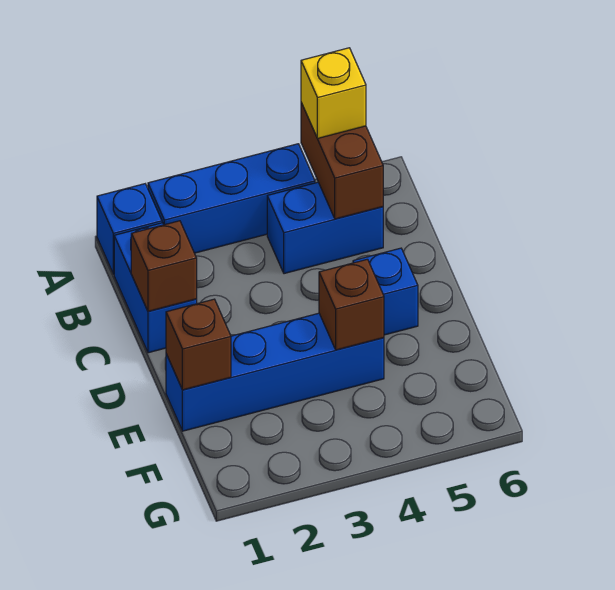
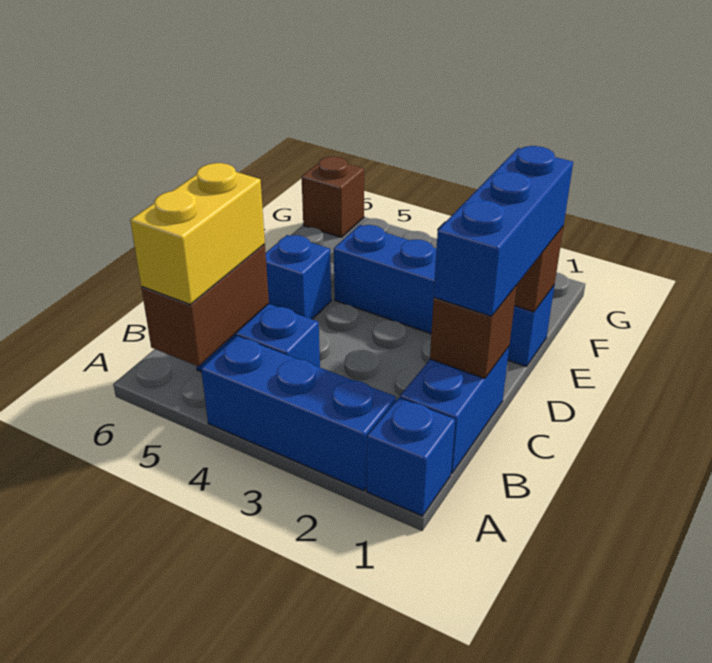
yellow brick A5 level 3 -> yellow brick A5:B5 level 3
none -> blue brick C1:E1 level 3
brown brick E4 level 2 -> brown brick G6 level 1

